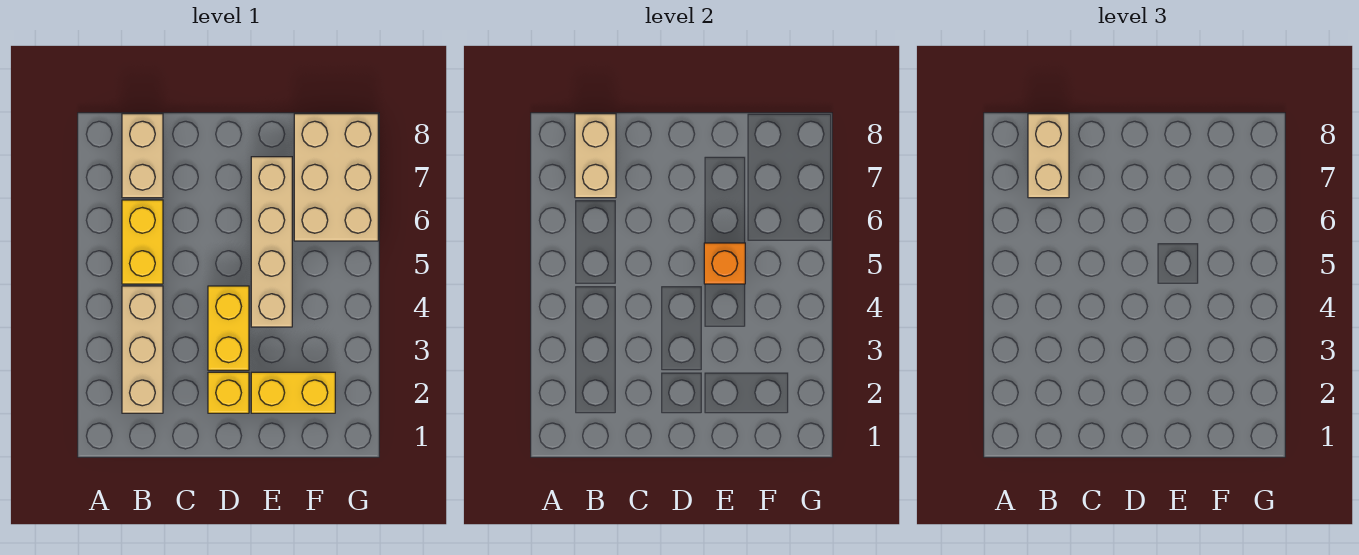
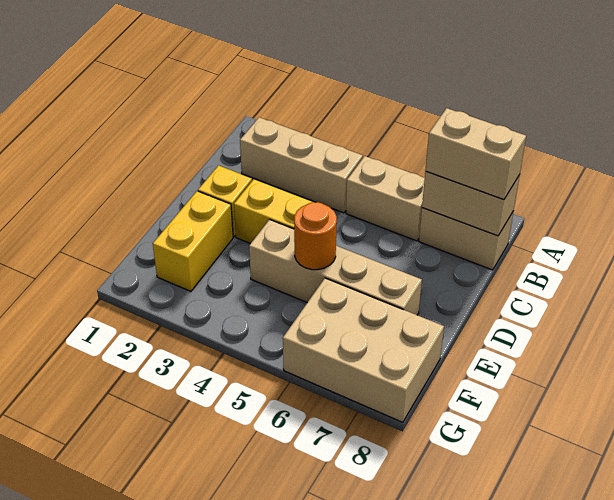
yellow brick B5:B6 level 1 -> tan brick B5:B6 level 1
orange brick E5 level 2 -> orange round brick E5 level 2

